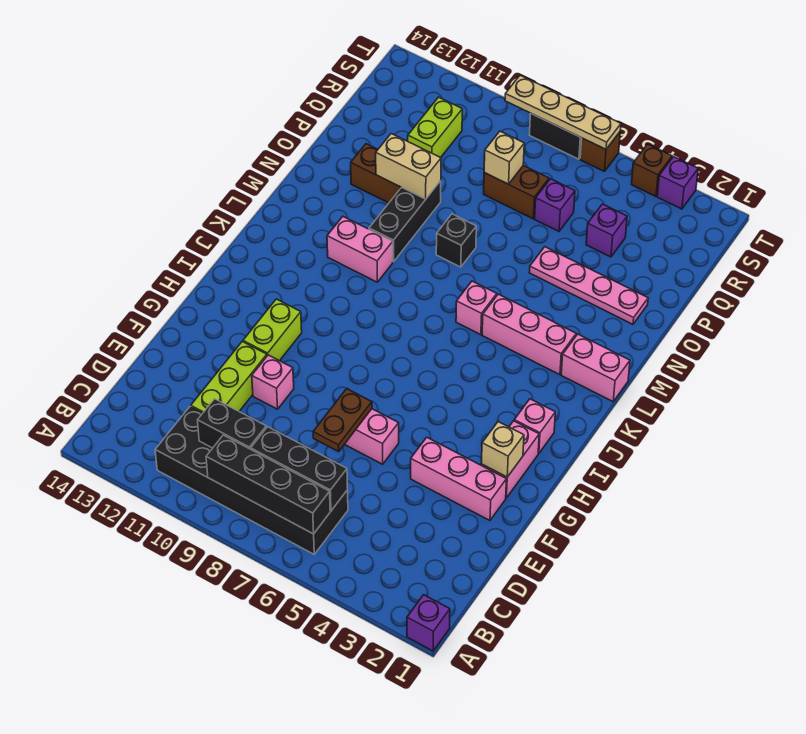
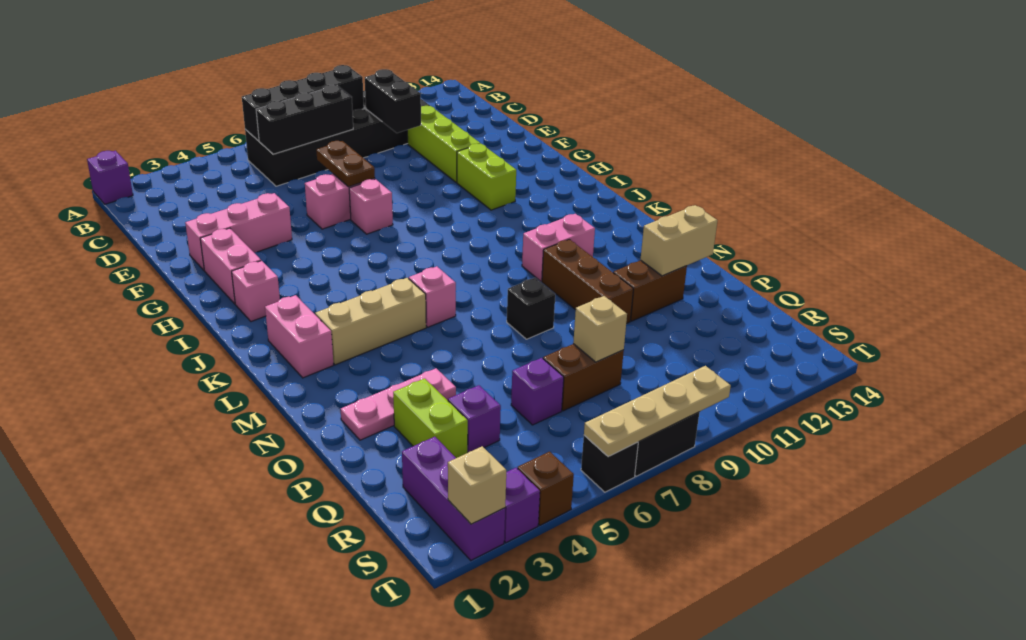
black brick C9:C10 level 2 -> black brick C10:D10 level 2
pink brick F10 level 1 -> pink brick G7 level 1
tan brick G2 level 2 -> tan brick T2 level 2
pink brick L1:L2 level 1 -> pink brick K2:L2 level 1
pink brick L3:L5 level 1 -> tan brick L3:L5 level 1
black brick M10:O10 level 1 -> brown brick M10:O10 level 1
pink plate O2:O5 level 1 -> pink plate O2:O4 level 1
tan brick O10:O11 level 2 -> tan brick O12:O13 level 2
lime brick Q11:R11 level 1 -> lime brick P3:Q3 level 1
none -> purple brick R2:T2 level 1
brown brick T6 level 1 -> black brick T6 level 1

